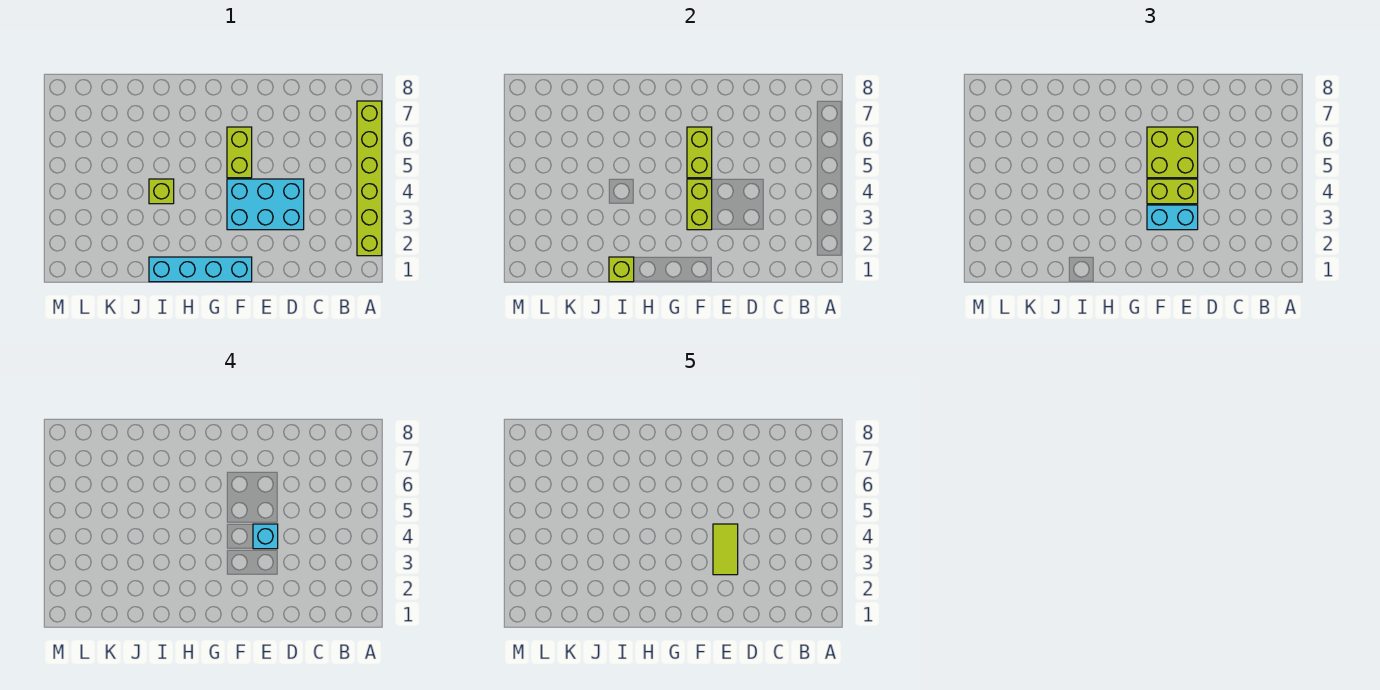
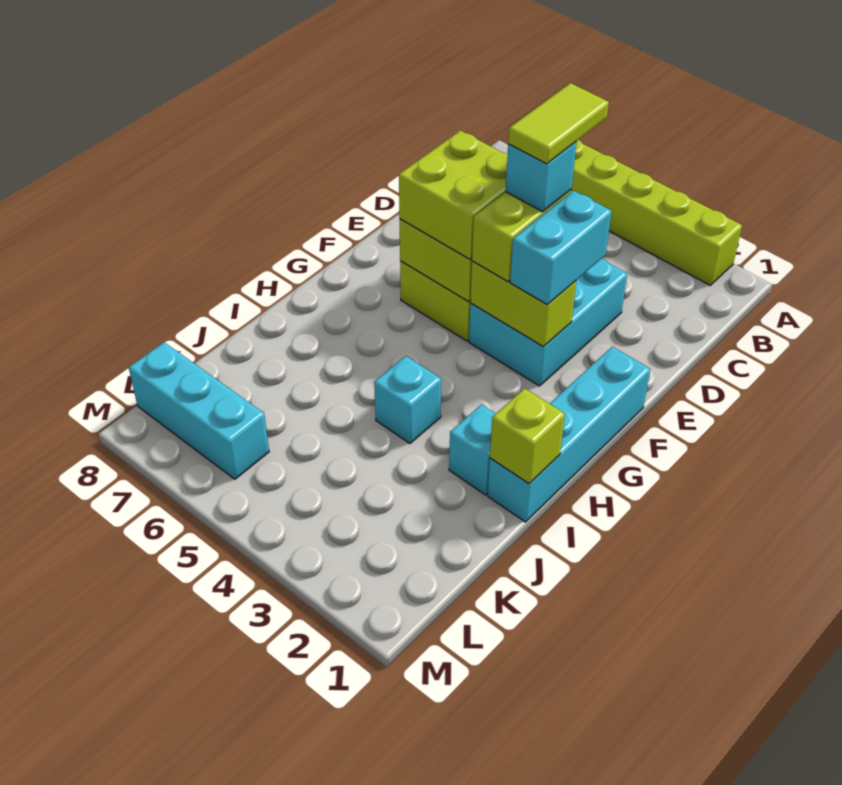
lime tile E3:E4 level 5 -> lime tile D4:E4 level 5
none -> cyan brick I2 level 1
lime brick I4 level 1 -> cyan brick I4 level 1
none -> cyan brick L6:L8 level 1

